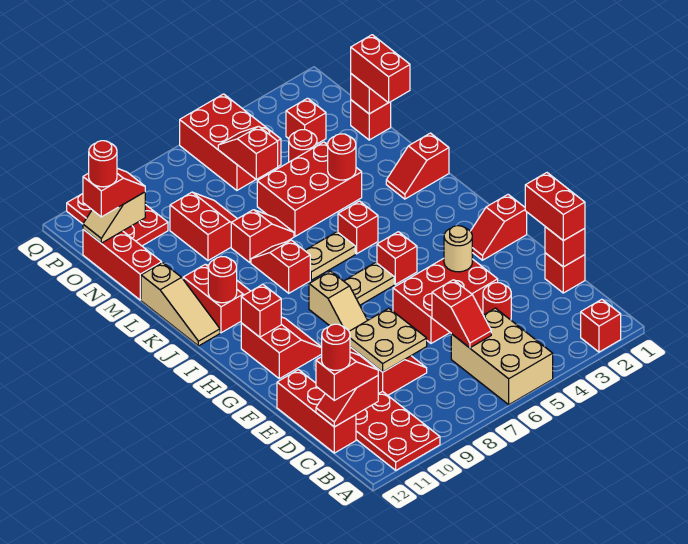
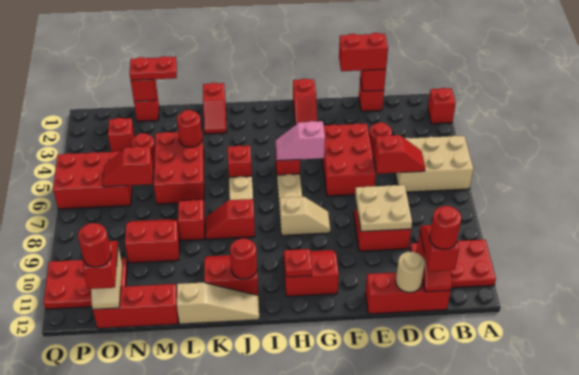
tan round brick F4 level 2 -> tan round brick D12 level 2
none -> pink slope G5:H5 level 2 top G
red brick H11 level 2 -> red plate H11 level 2
red brick M1:N1 level 3 -> red plate M1:N1 level 3

